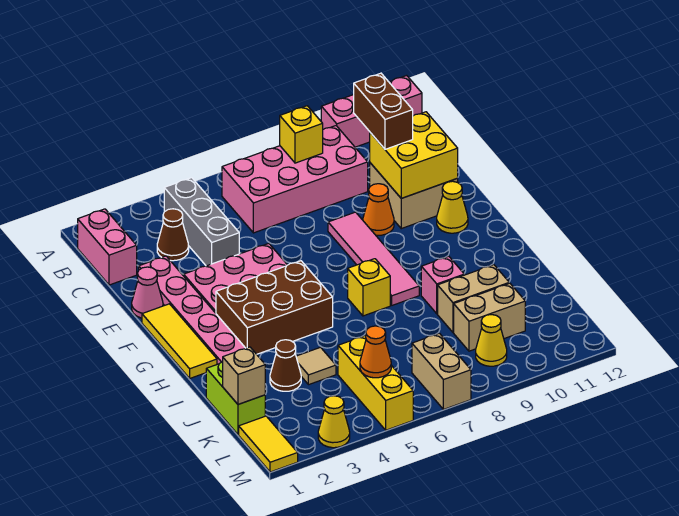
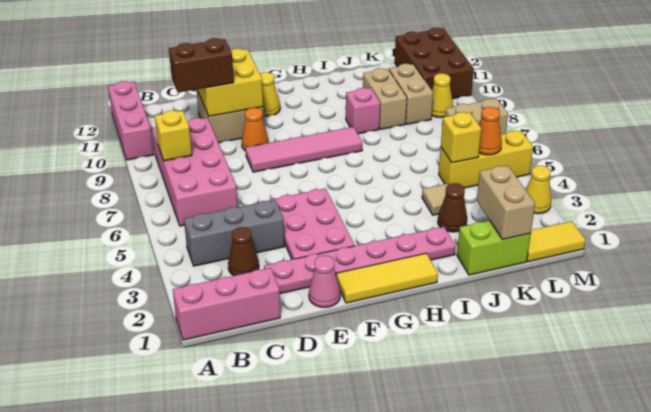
pink brick B1:C1 level 1 -> pink brick A1:C1 level 1
brown brick G3:H5 level 1 -> brown brick L10:M12 level 1
yellow brick H7 level 1 -> yellow brick K5 level 2
tan brick K1 level 2 -> tan brick K1:K2 level 2

